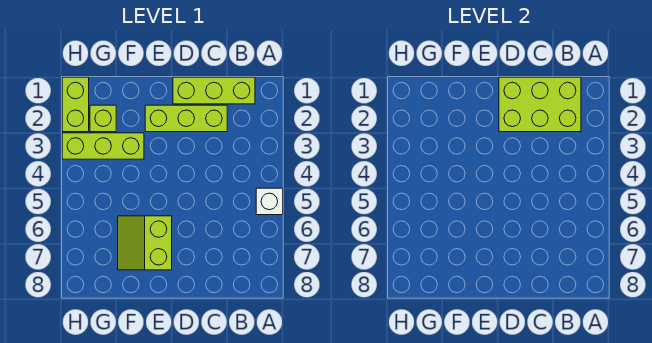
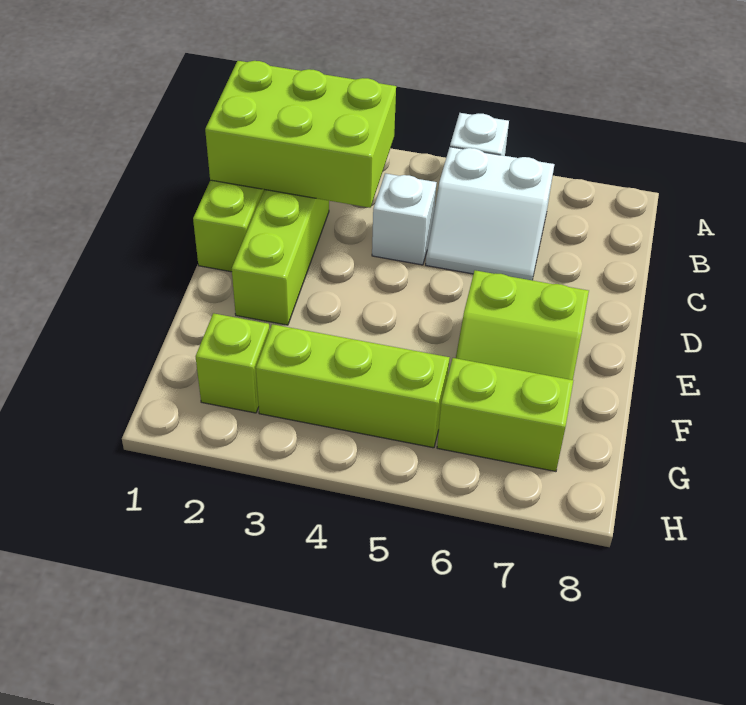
lime brick B1:D2 level 2 -> lime brick B1:C3 level 2
none -> white slope B5:C6 level 1 top B
none -> white brick C4 level 1
lime brick F3:H3 level 1 -> lime brick G3:G5 level 1
lime brick H1:H2 level 1 -> lime brick G6:G7 level 1

